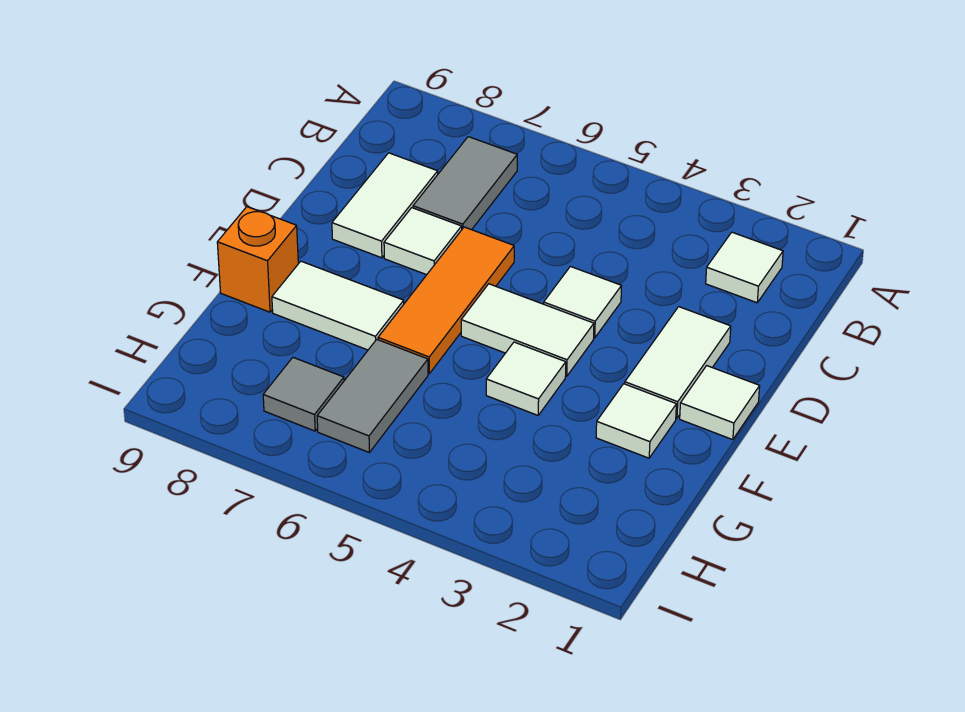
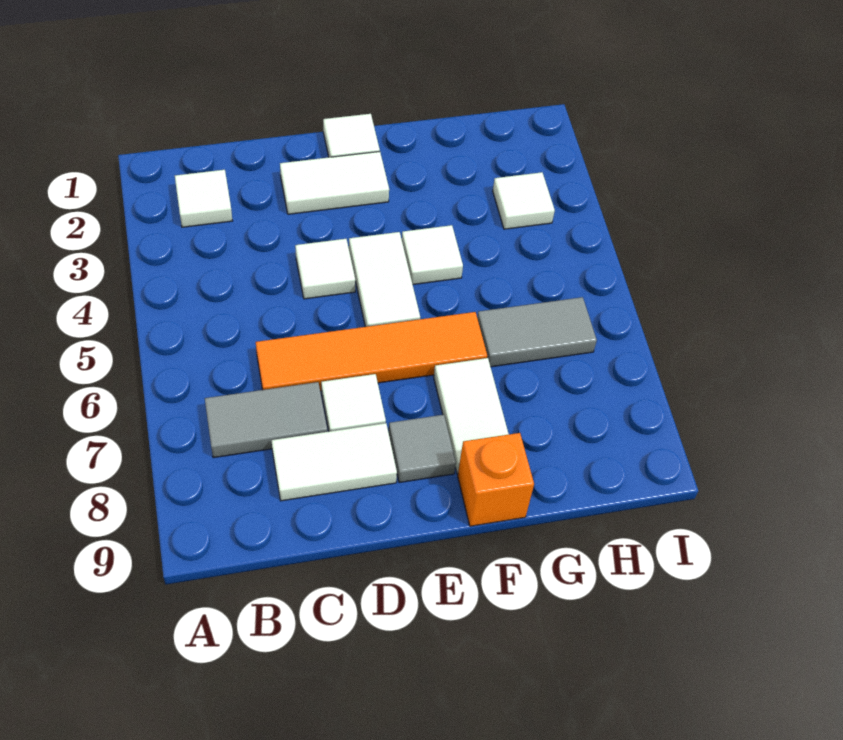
orange tile D6:F6 level 1 -> orange tile C6:F6 level 1
white tile F2 level 1 -> white tile H3 level 1
grey tile H7 level 1 -> grey tile E8 level 1

